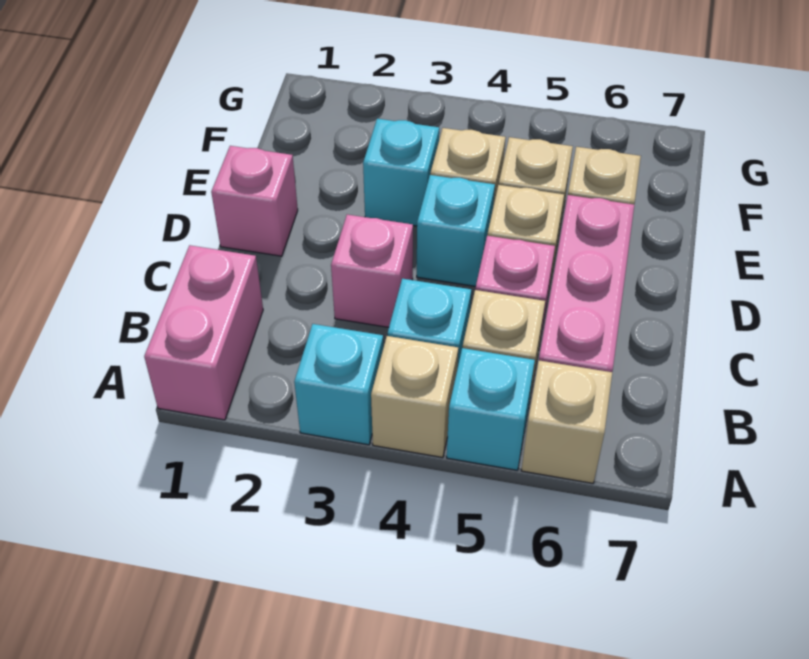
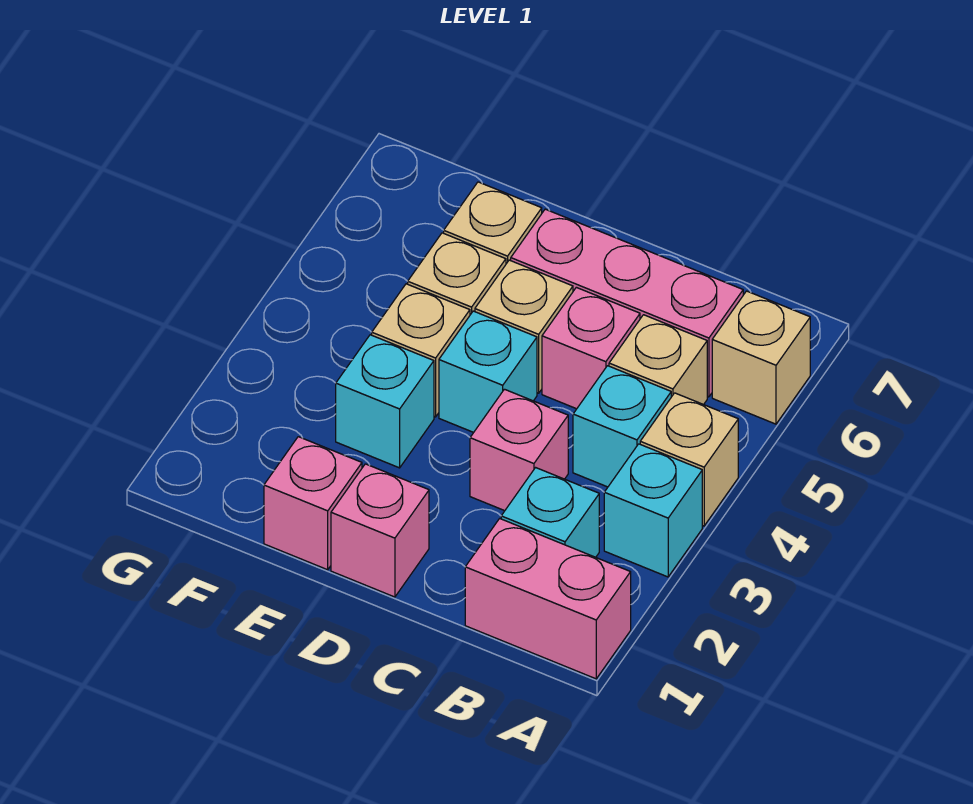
cyan brick A5 level 1 -> cyan brick B2 level 1
none -> pink brick E1 level 1

